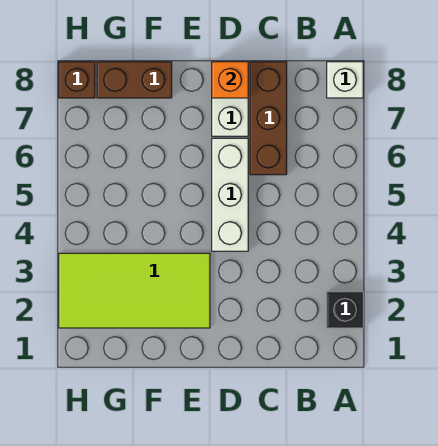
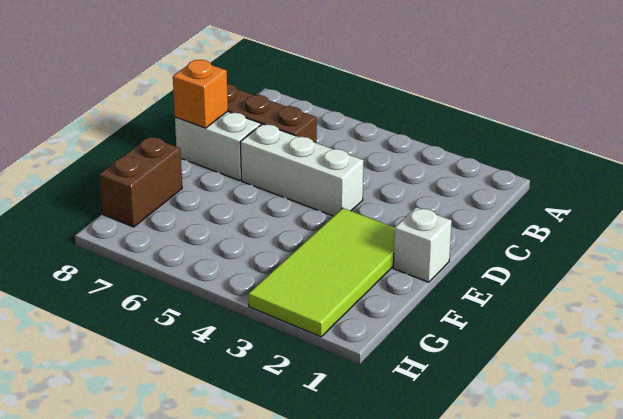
black brick A2 level 1 -> none
white brick A8 level 1 -> white brick E1 level 1
brown brick H8 level 1 -> none

